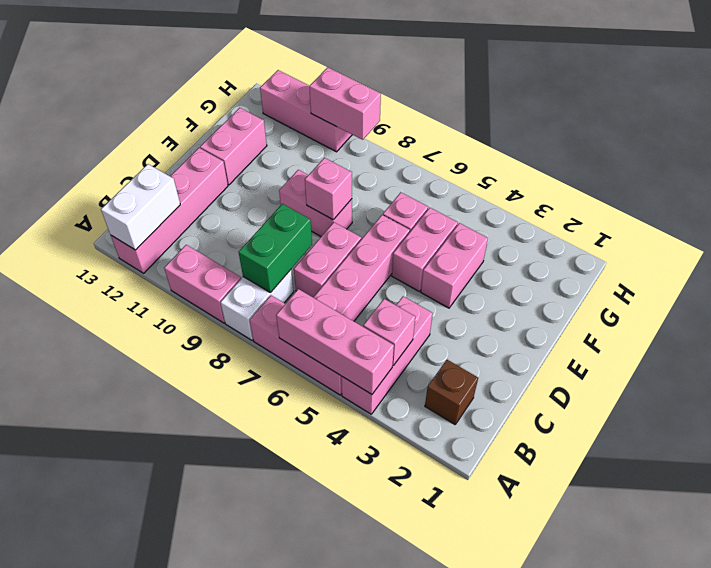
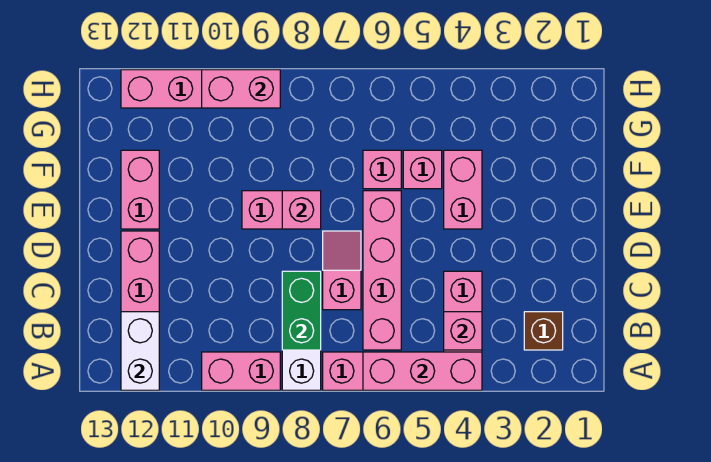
pink brick C7:D7 level 1 -> pink slope C7:D7 level 1 top C
pink brick E5:F5 level 1 -> pink brick F5 level 1

